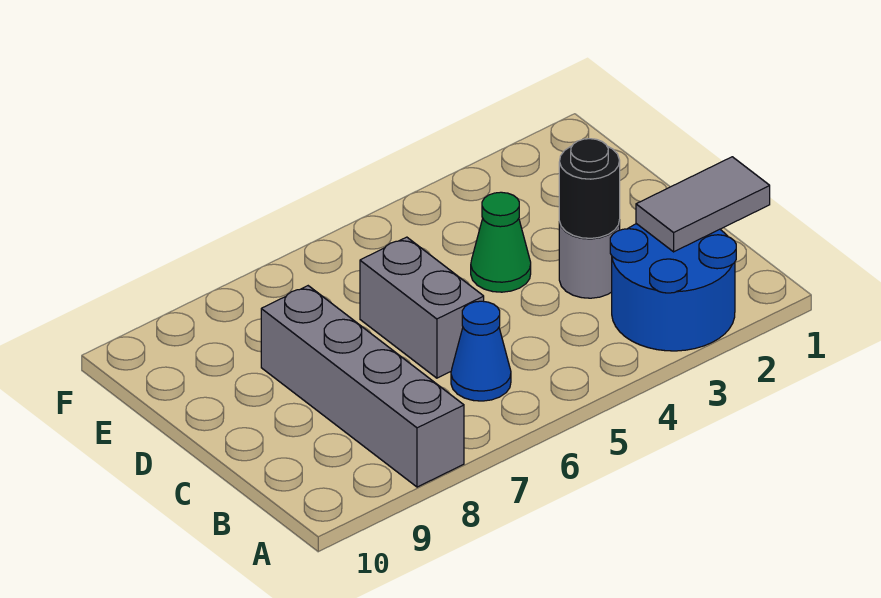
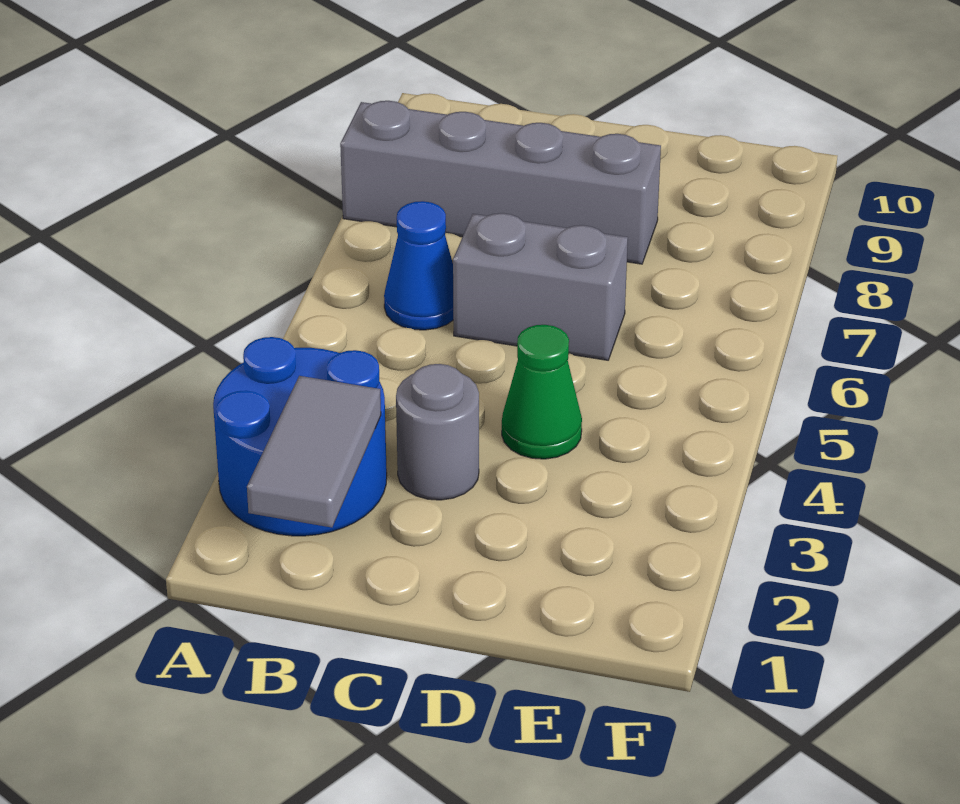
black round brick C3 level 2 -> none

